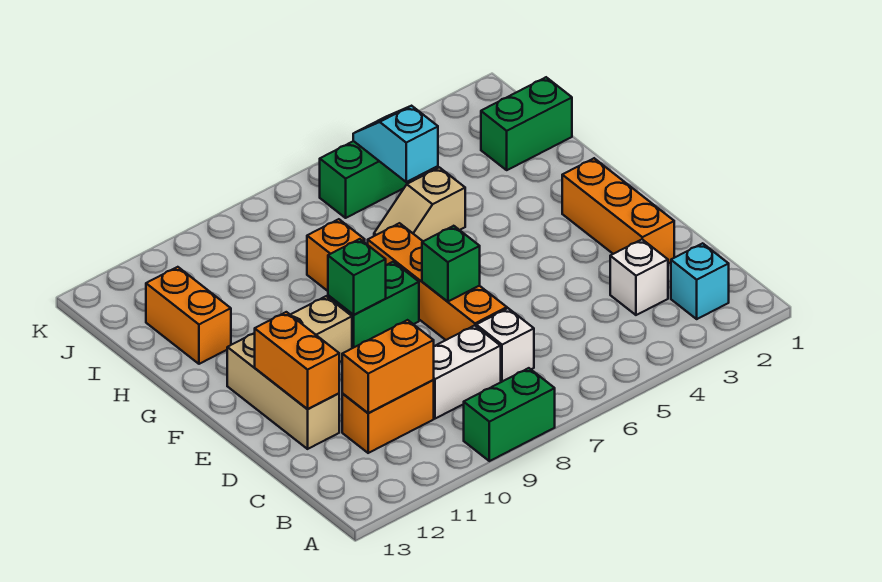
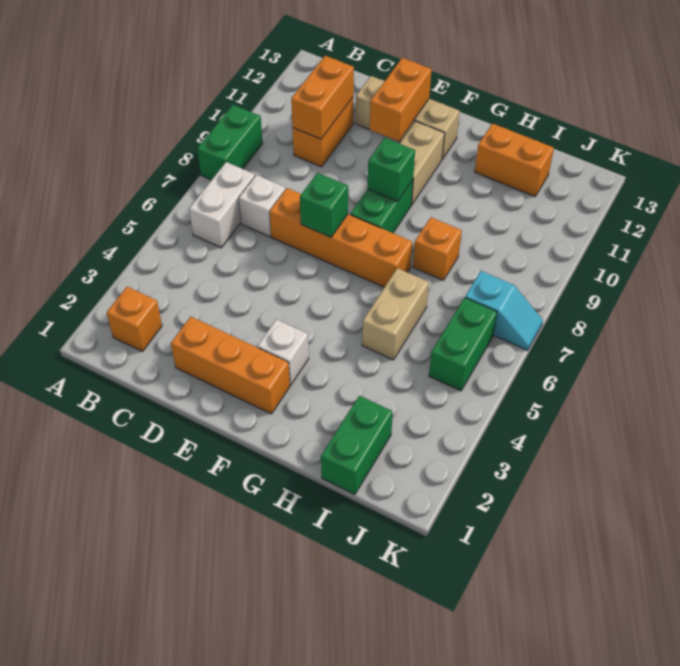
cyan brick B2 level 1 -> orange brick B2 level 1
white brick C3 level 1 -> white brick F3 level 1
white brick C8:C9 level 1 -> white brick B6:B7 level 1
orange brick D12:E12 level 2 -> orange brick E11:E12 level 2
tan slope H5:H6 level 1 top 5 -> tan brick H5:H6 level 1
cyan slope I5:J5 level 2 top I -> cyan slope J7:K7 level 1 top J

